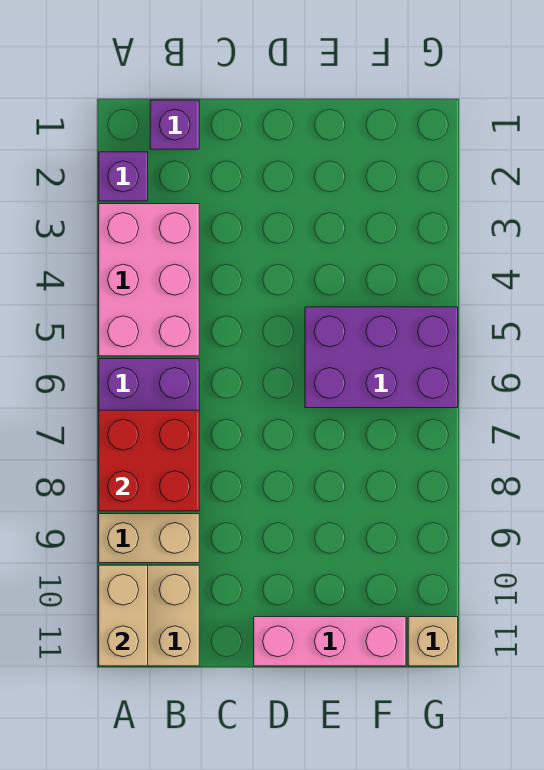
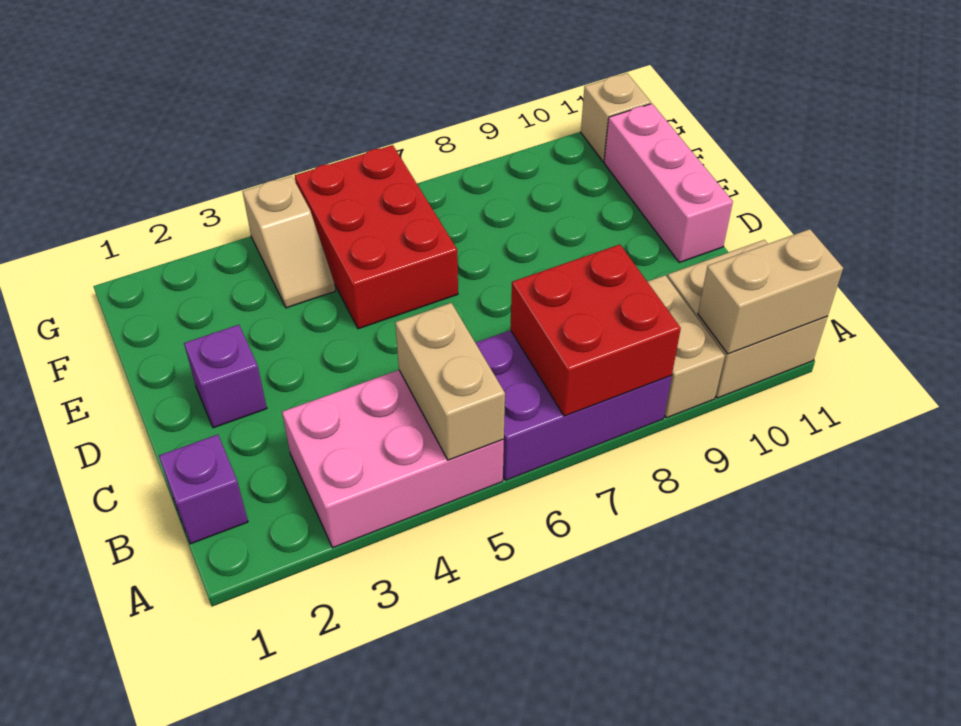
purple brick A2 level 1 -> purple brick D2 level 1
none -> tan brick A5:B5 level 2
purple brick E5:G6 level 1 -> red brick E5:G6 level 1
none -> tan slope F4:G4 level 1 top G

